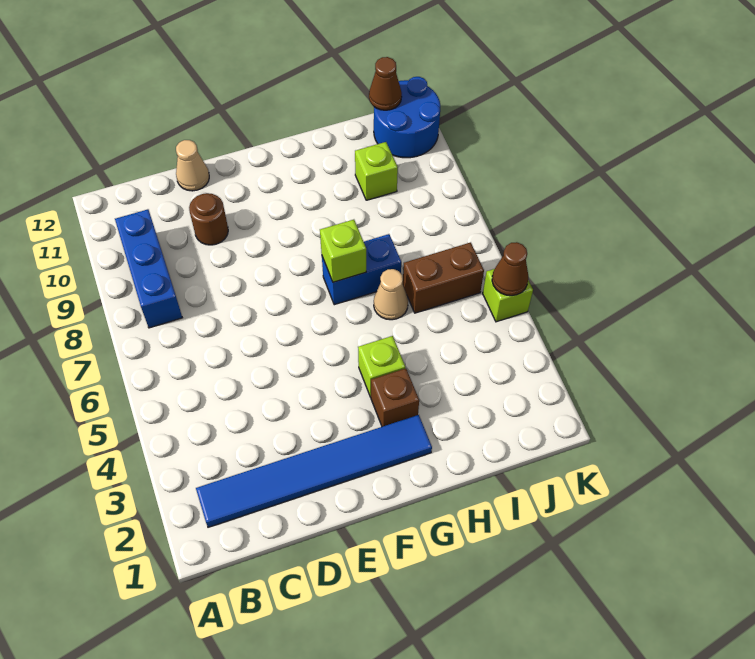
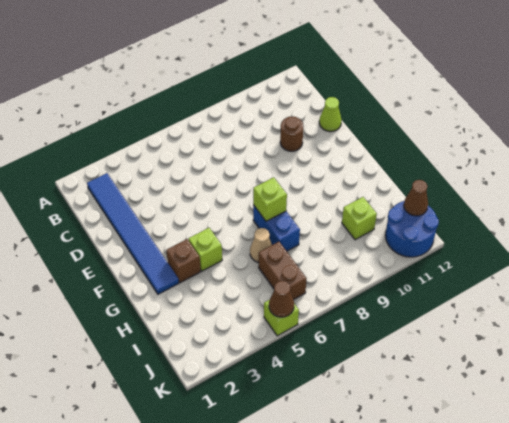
blue brick B8:B10 level 1 -> none
tan cone D12 level 1 -> lime cone D12 level 1

